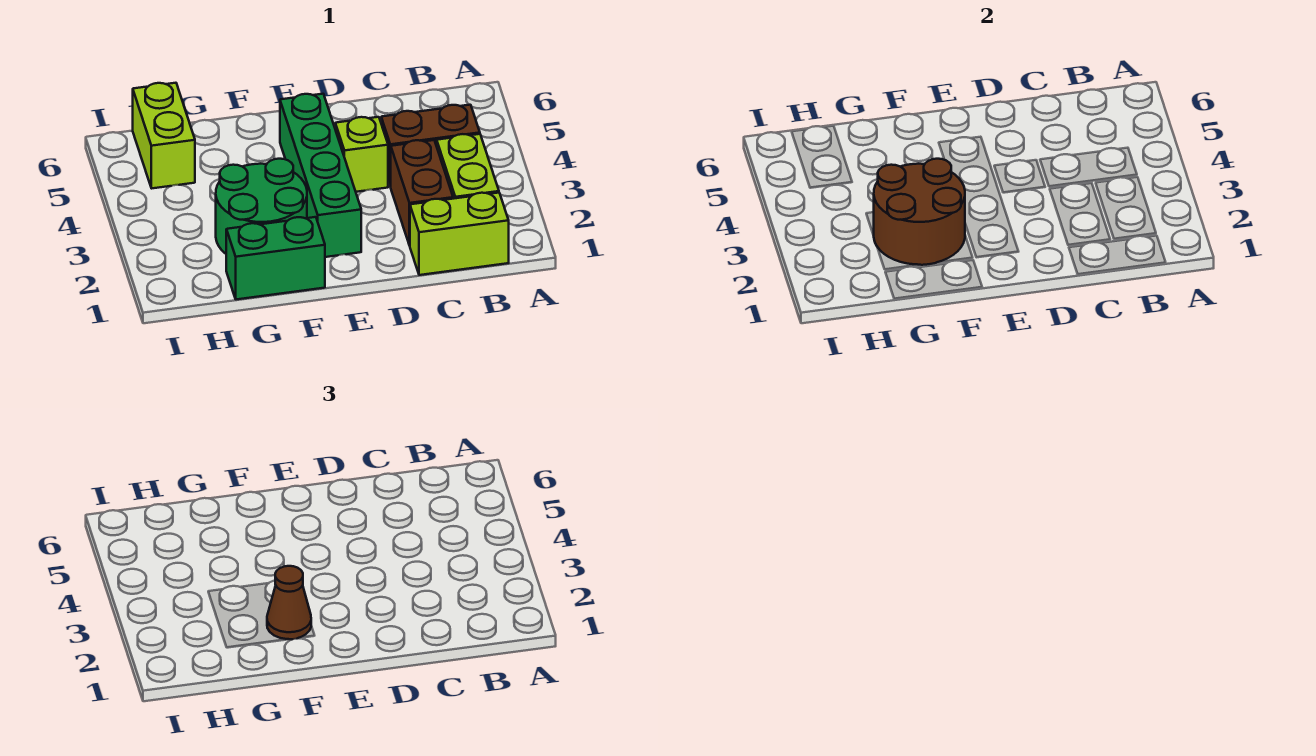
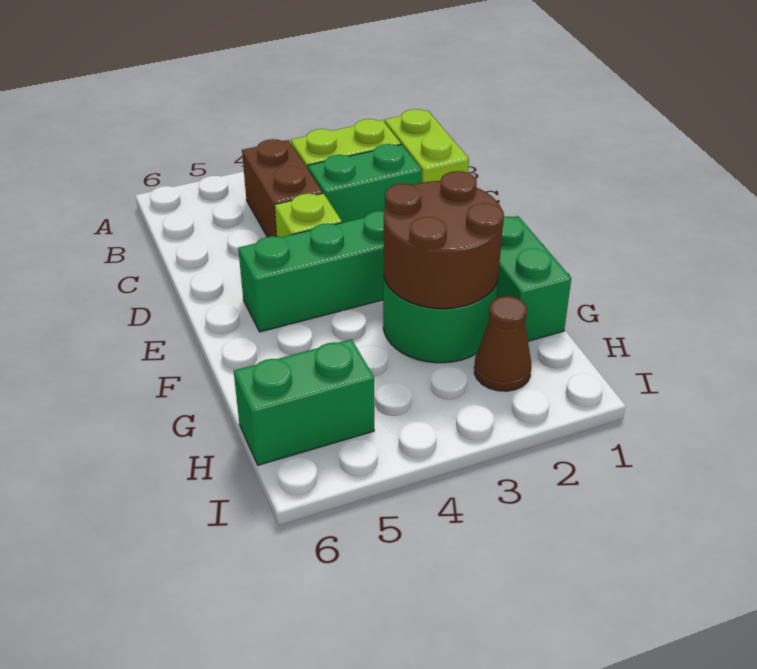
brown brick C2:C3 level 1 -> green brick C2:C3 level 1
brown cone F2 level 3 -> brown cone H2 level 1
lime brick H5:H6 level 1 -> green brick H5:H6 level 1

